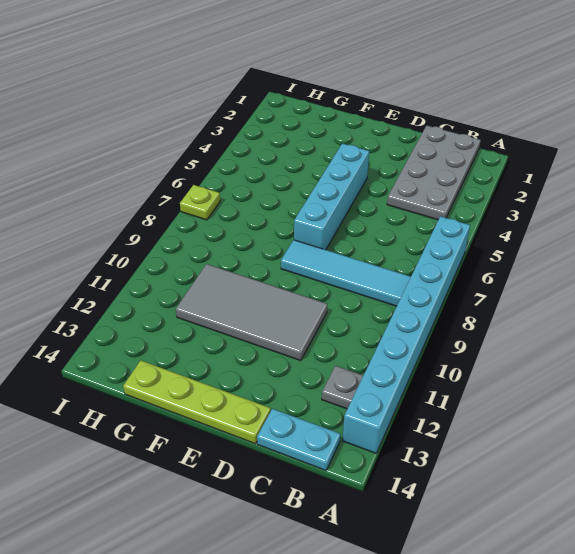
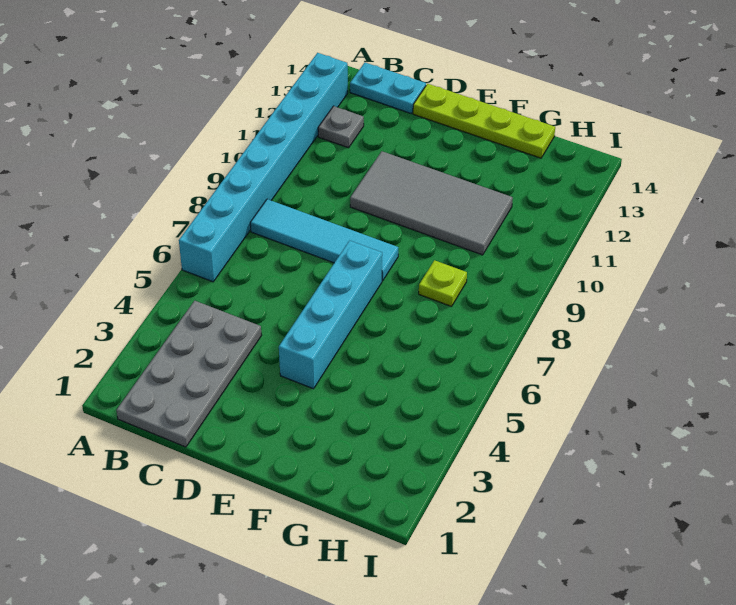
lime plate I7 level 1 -> lime plate G8 level 1

